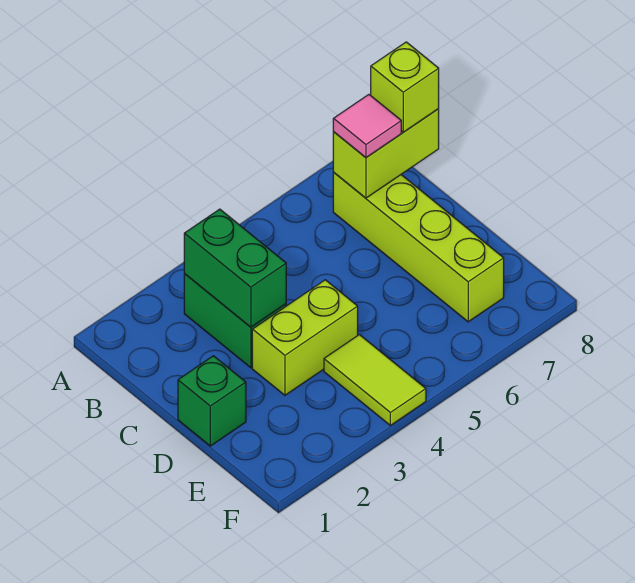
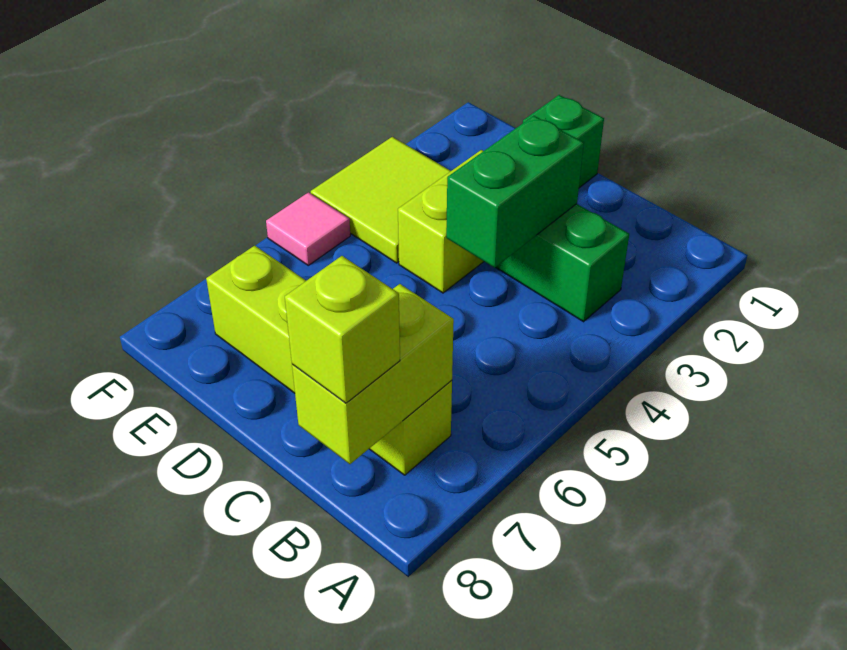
green brick B3:C3 level 2 -> green brick C3:C4 level 2
pink tile B7 level 3 -> pink tile F5 level 1
lime tile E4:F4 level 1 -> lime tile E3:F4 level 1

